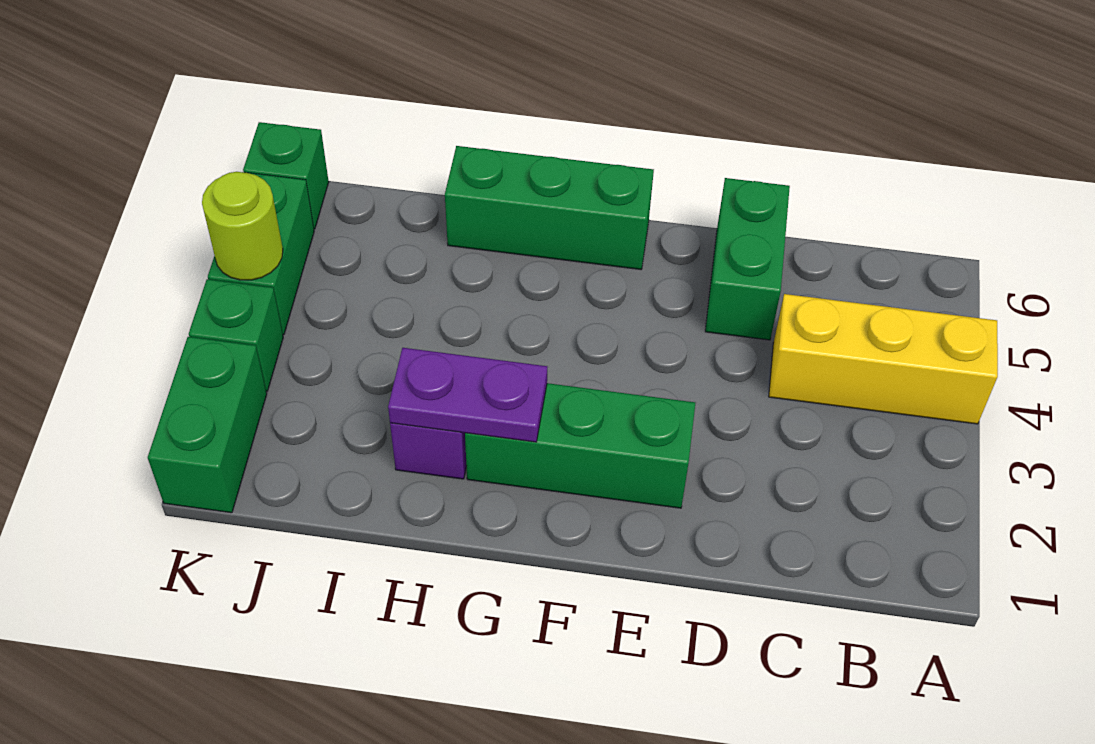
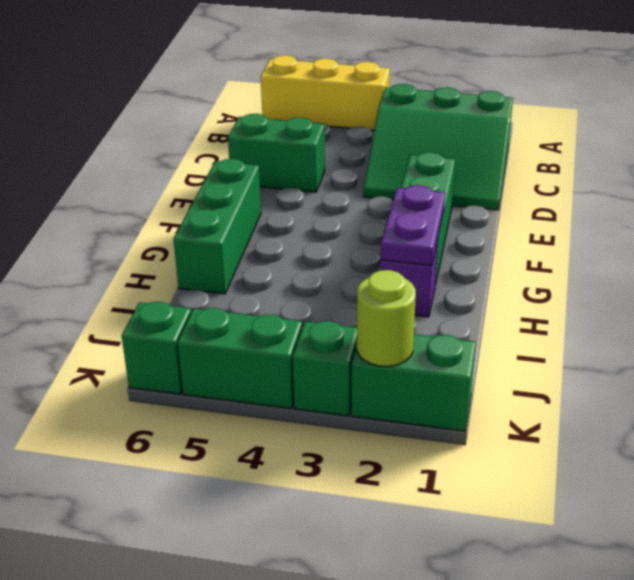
yellow brick A4:C4 level 1 -> yellow brick A4:A6 level 1
none -> green slope B1:D3 level 1 top B
lime round brick K4 level 2 -> lime round brick K2 level 2

